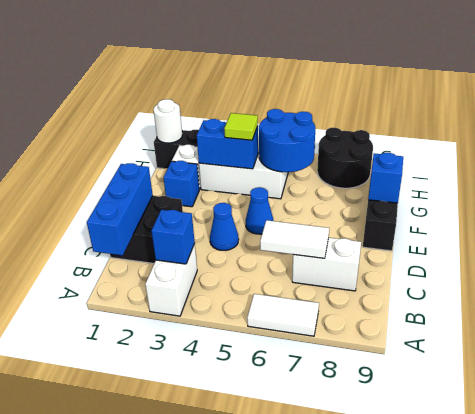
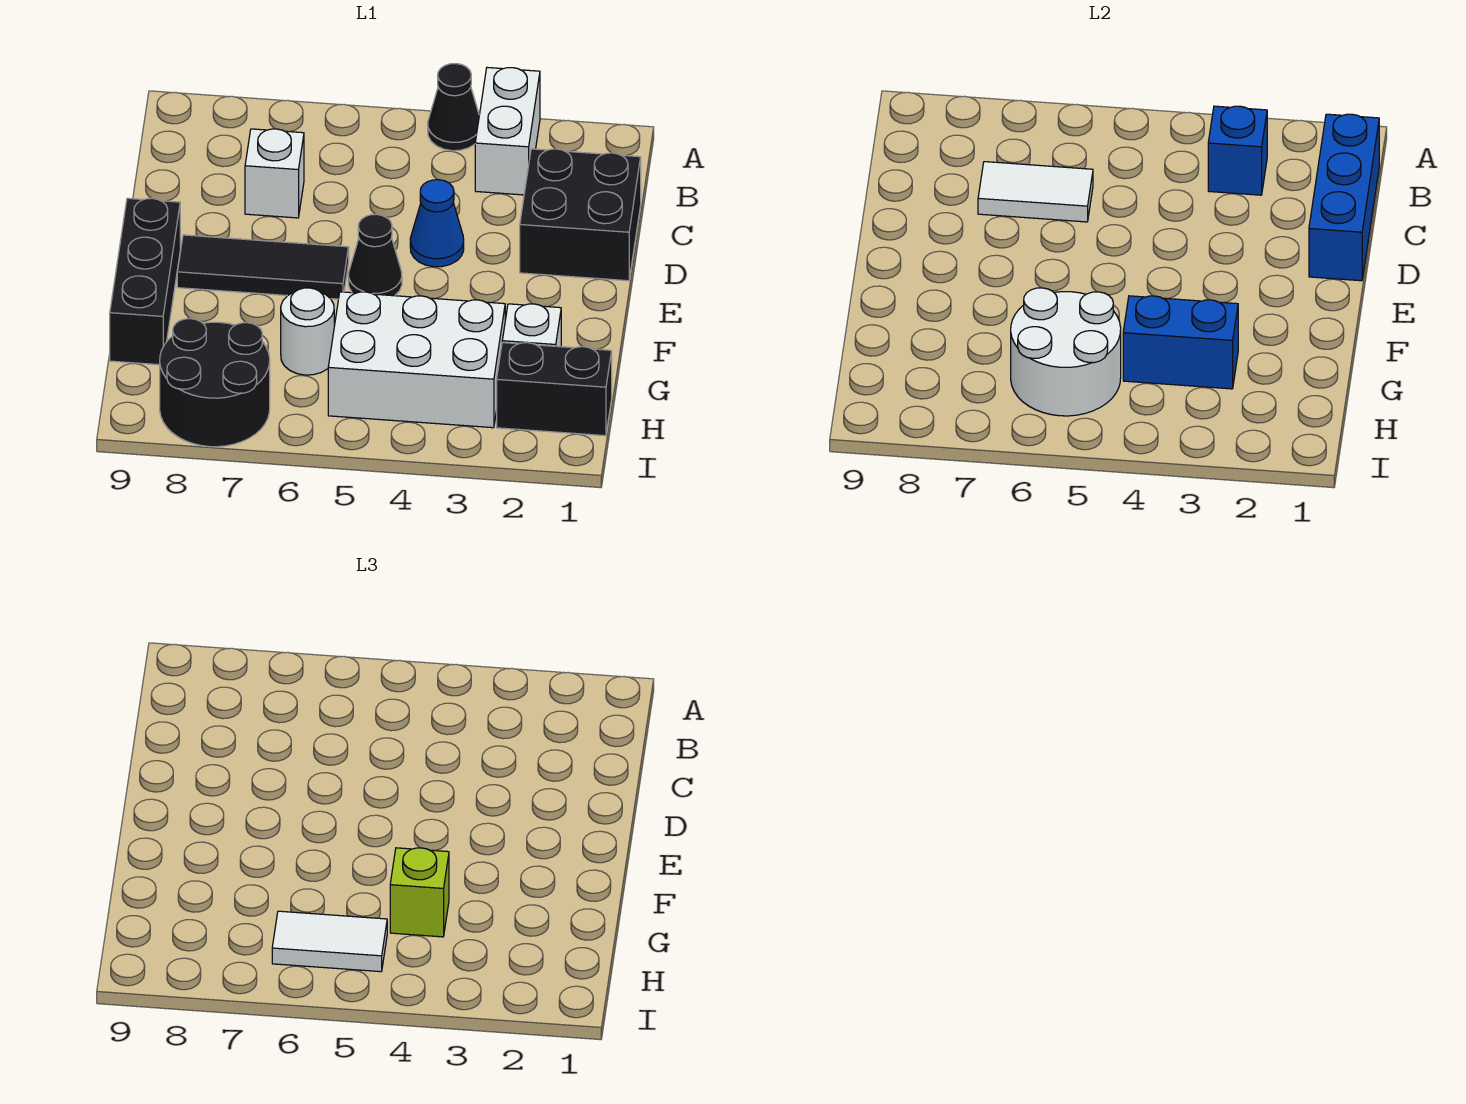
none -> black cone A4 level 1
white tile A6:A7 level 1 -> white tile H5:H6 level 3
white brick C7:C8 level 1 -> white brick C7 level 1
blue cone E5 level 1 -> black cone E5 level 1
none -> black tile E6:E8 level 1
blue brick F2 level 1 -> none
blue brick F9 level 2 -> none
lime tile G4 level 3 -> lime brick G4 level 3
blue round brick G5:H6 level 2 -> white round brick G5:H6 level 2
white round brick H1 level 2 -> white round brick G6 level 1

